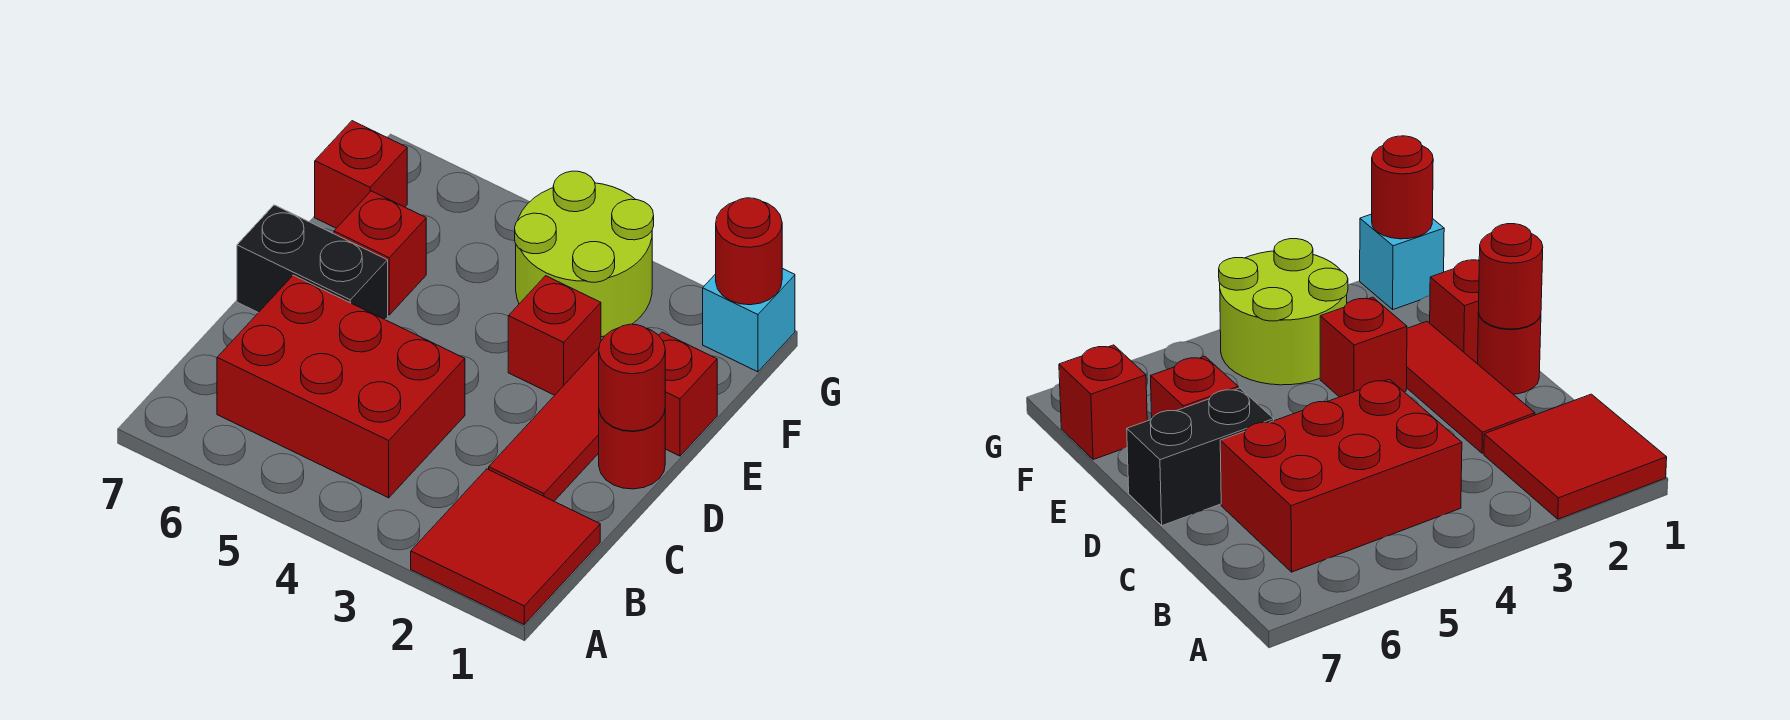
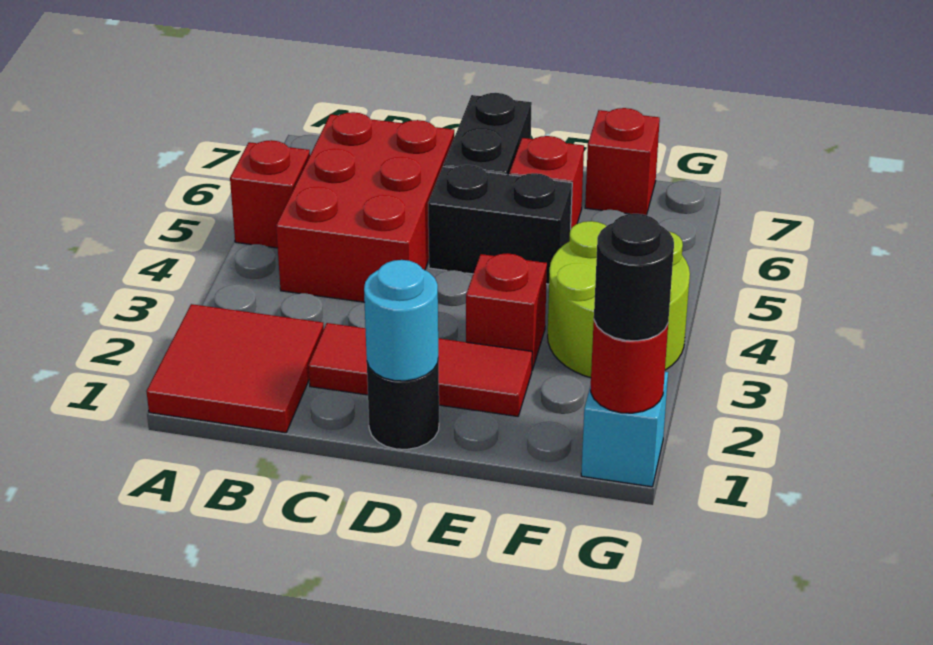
red round brick D1 level 1 -> black round brick D1 level 1
red round brick D1 level 2 -> cyan round brick D1 level 2
none -> black brick D5:E5 level 1
red brick E1 level 1 -> red brick A5 level 1
none -> black round brick G1 level 3

